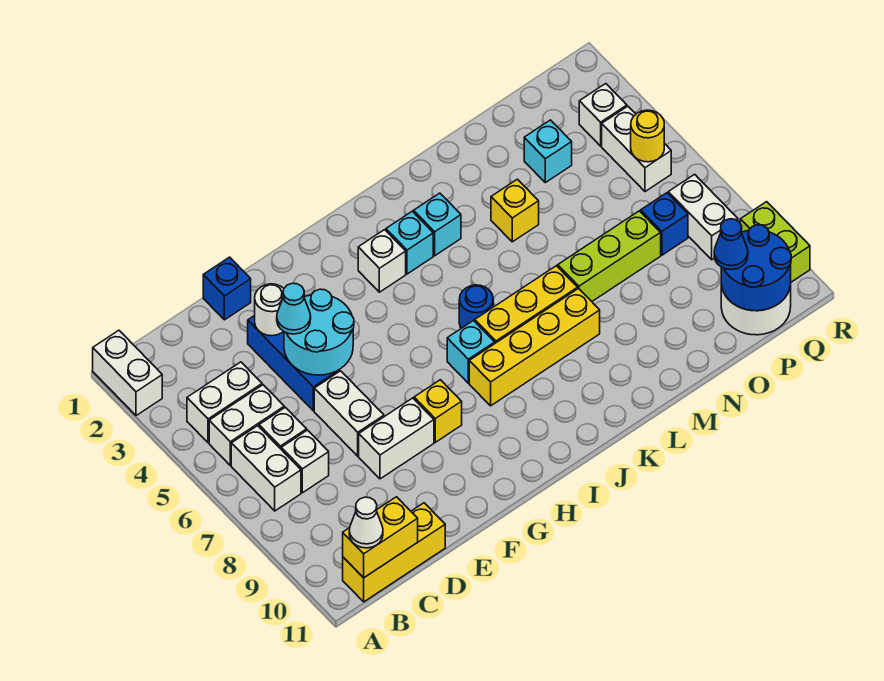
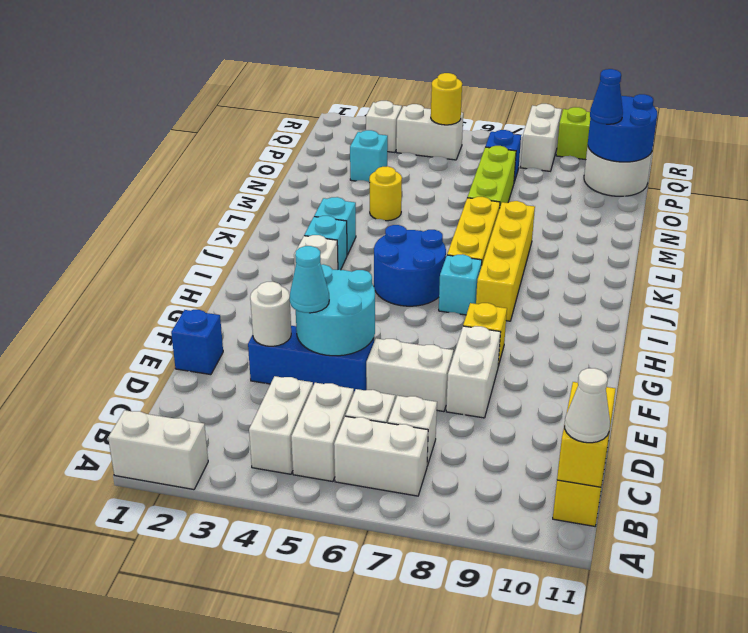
blue round brick J6 level 1 -> blue round brick I5:J6 level 1
yellow brick M4 level 1 -> yellow round brick M4 level 1
white brick Q7:Q8 level 1 -> white brick Q8:R8 level 1

